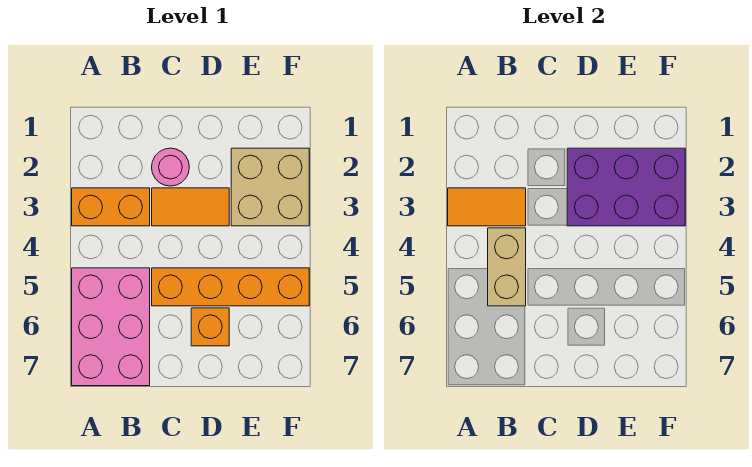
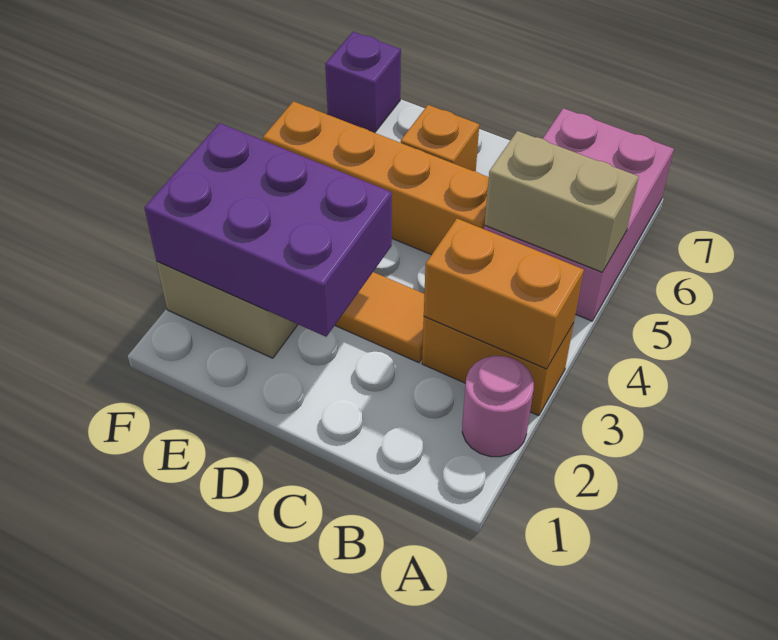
orange tile A3:B3 level 2 -> orange brick A3:B3 level 2
tan brick B4:B5 level 2 -> tan brick A5:B5 level 2
pink round brick C2 level 1 -> pink round brick A2 level 1
none -> purple brick F7 level 1

